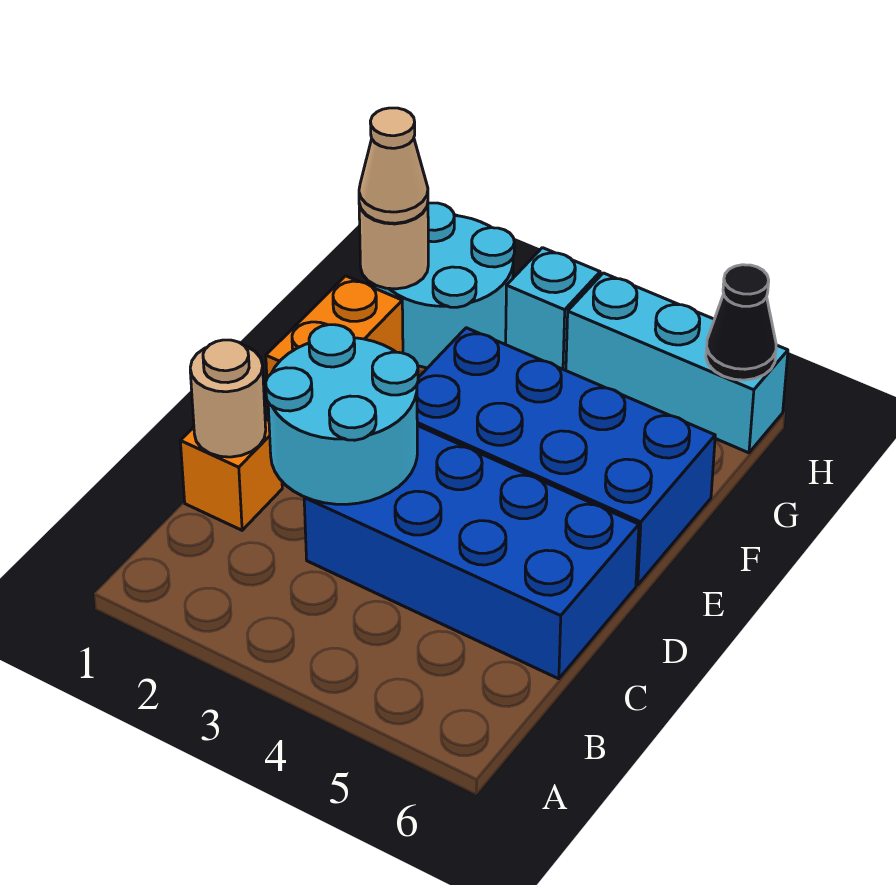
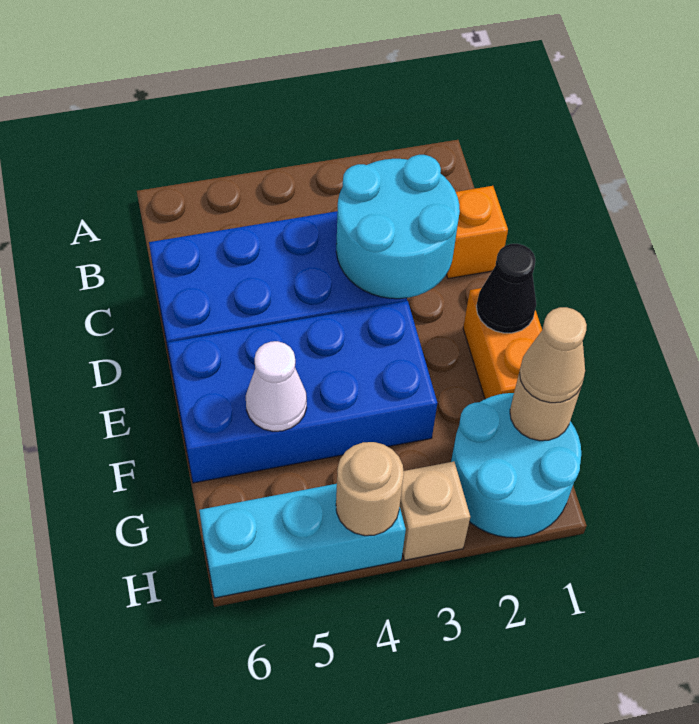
tan round brick C1 level 2 -> tan round brick H4 level 2
none -> white cone F5 level 2
cyan brick H3 level 1 -> tan brick H3 level 1
black cone H6 level 2 -> black cone E1 level 2

